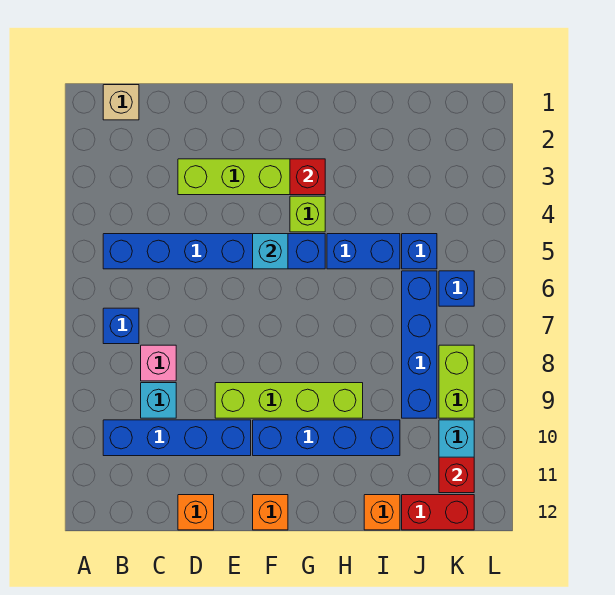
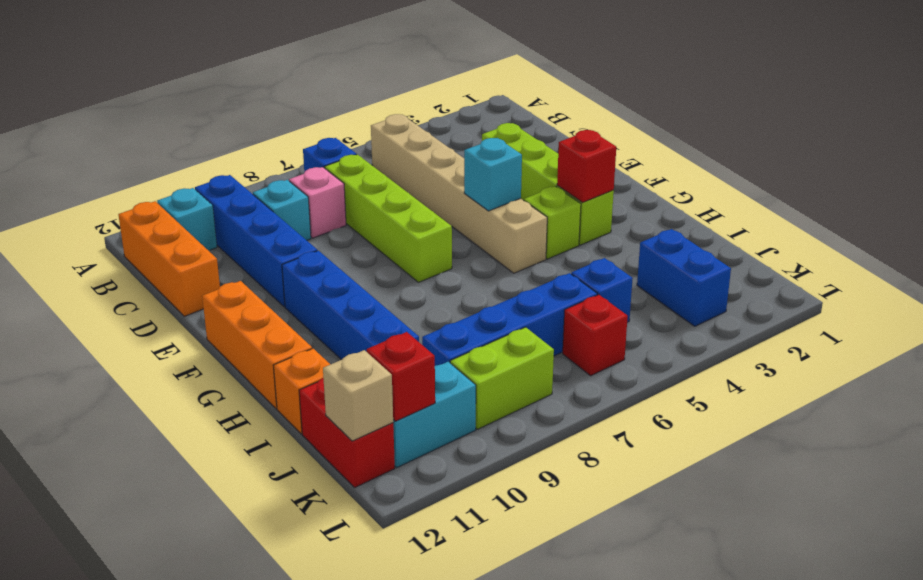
tan brick B1 level 1 -> tan brick K12 level 2
blue brick B5:G5 level 1 -> tan brick B5:G5 level 1
none -> cyan brick B11 level 1
orange brick D12 level 1 -> orange brick B12:D12 level 1
lime brick E9:H9 level 1 -> lime brick C7:F7 level 1
orange brick F12 level 1 -> orange brick F12:H12 level 1
blue brick H5:I5 level 1 -> blue brick J3:K3 level 1
blue brick K6 level 1 -> red brick K6 level 1

